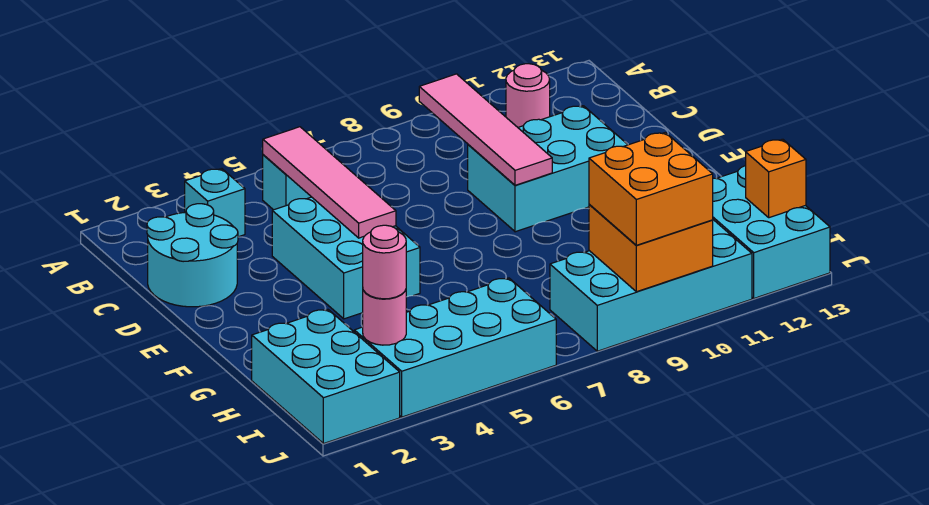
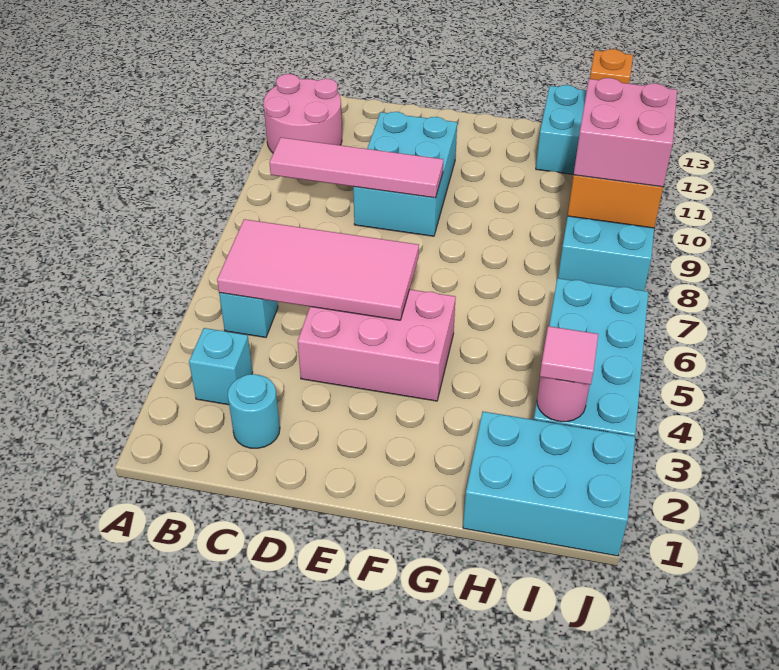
pink tile B5:E5 level 2 -> pink tile B5:E6 level 2
pink round brick B11 level 1 -> pink round brick A11:B12 level 1
cyan round brick C1:D2 level 1 -> cyan round brick C2 level 1
cyan brick D4:F5 level 1 -> pink brick D4:F5 level 1
pink round brick I3 level 3 -> pink tile I3 level 3
orange brick I9:J10 level 3 -> pink brick I9:J10 level 3

